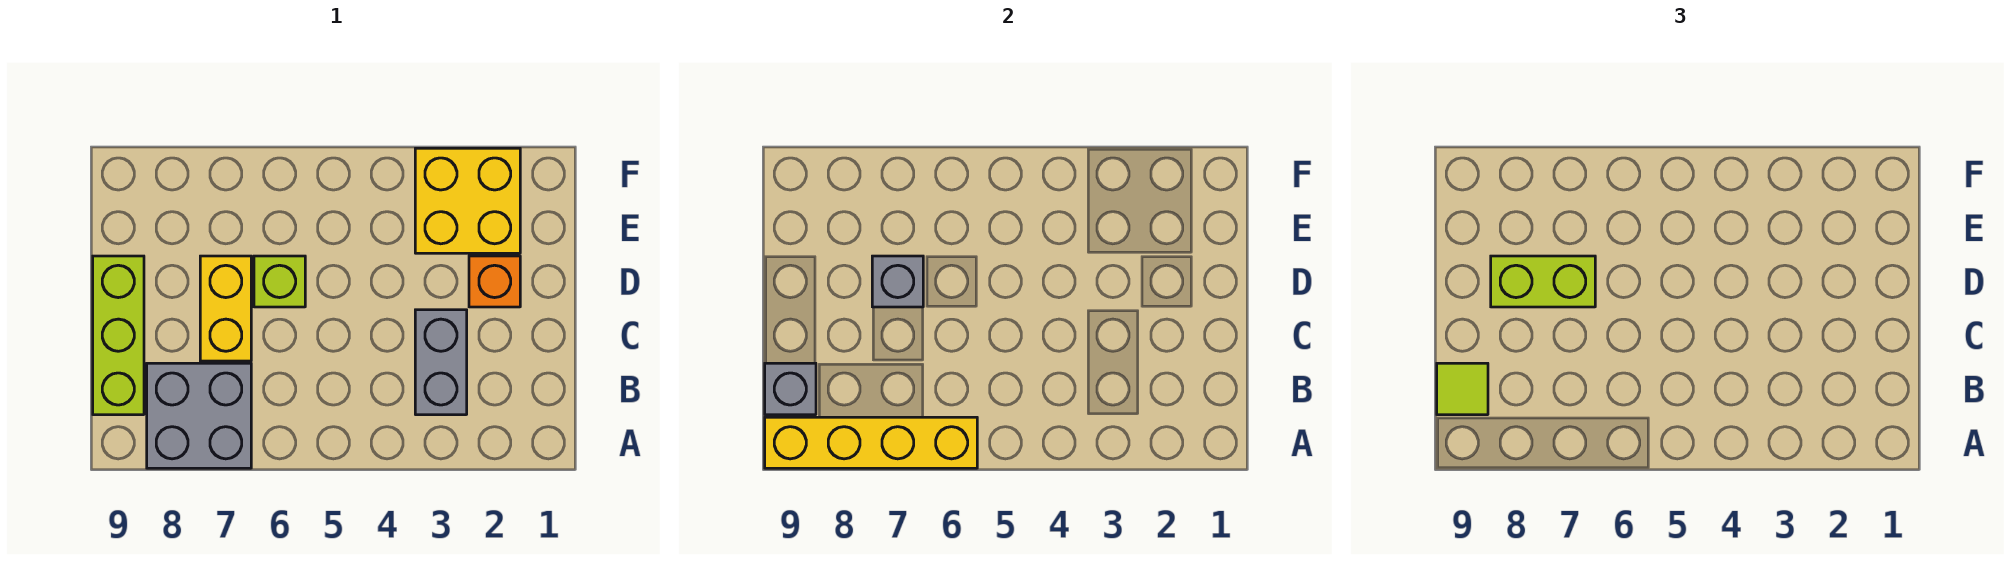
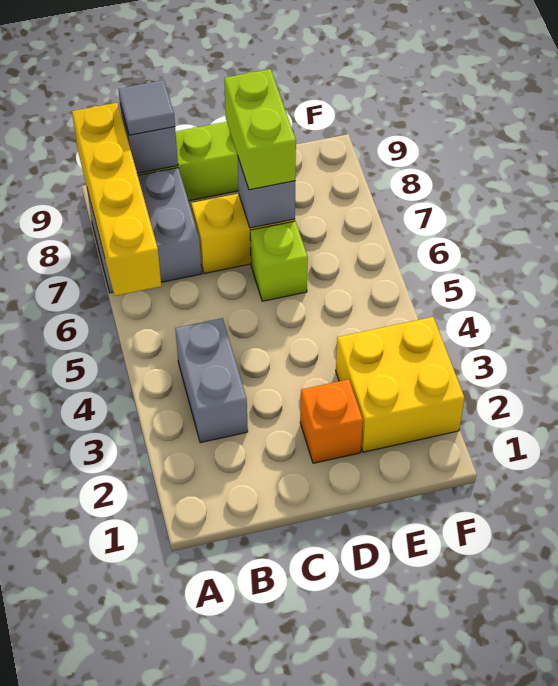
grey brick B3:C3 level 1 -> grey brick B3:B4 level 1
lime tile B9 level 3 -> grey tile B9 level 3

